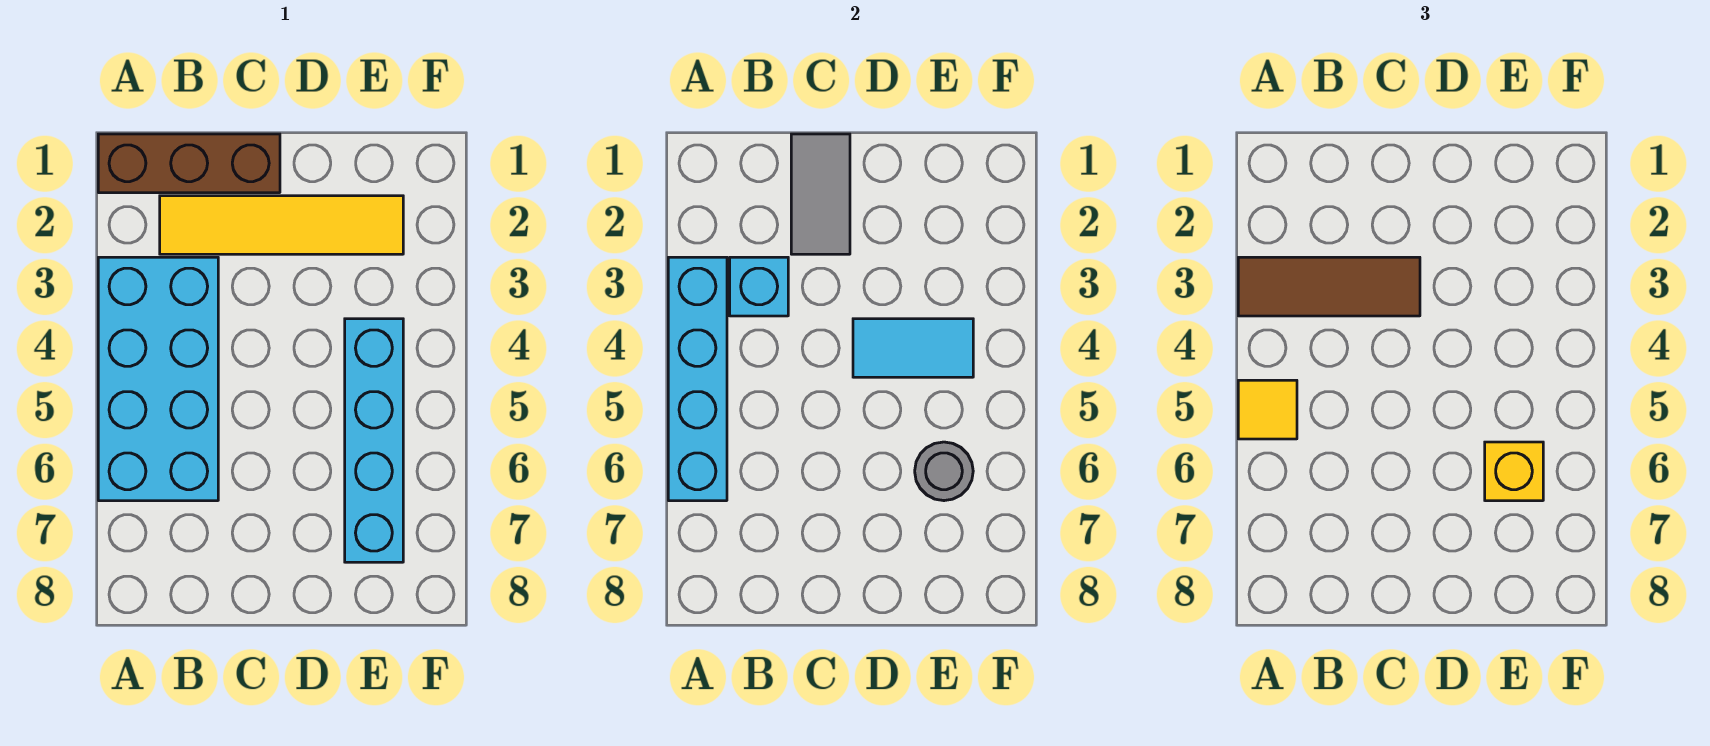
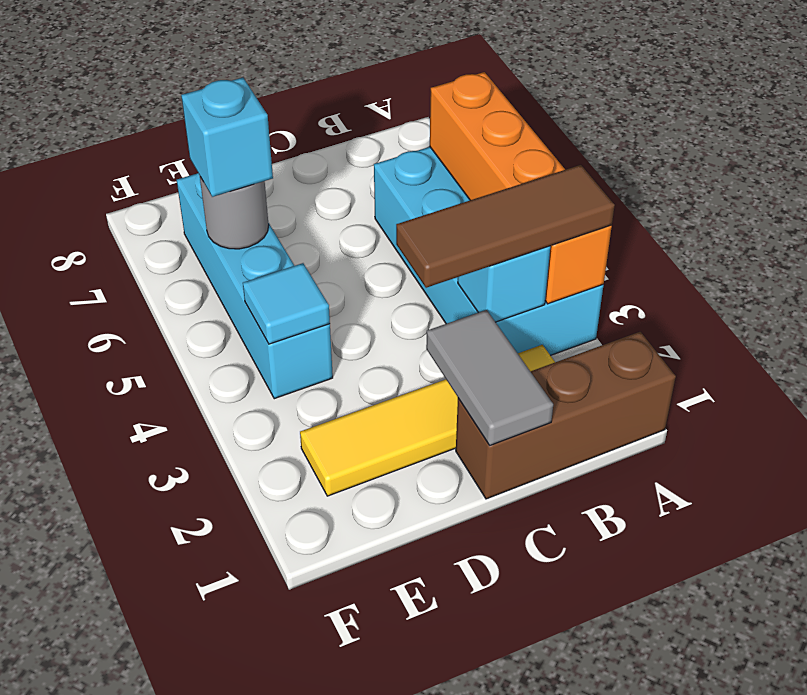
cyan brick A3:A6 level 2 -> orange brick A3:A6 level 2
yellow tile A5 level 3 -> none
cyan tile D4:E4 level 2 -> cyan tile E4 level 2
yellow brick E6 level 3 -> cyan brick E6 level 3

